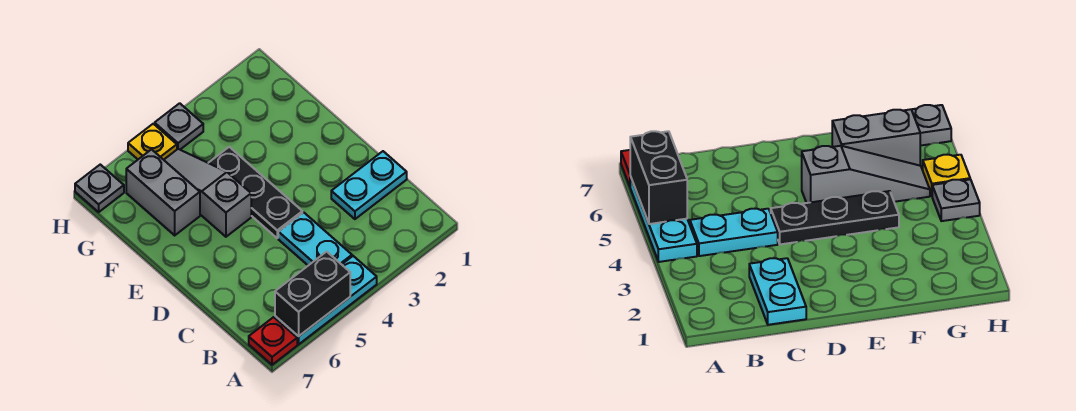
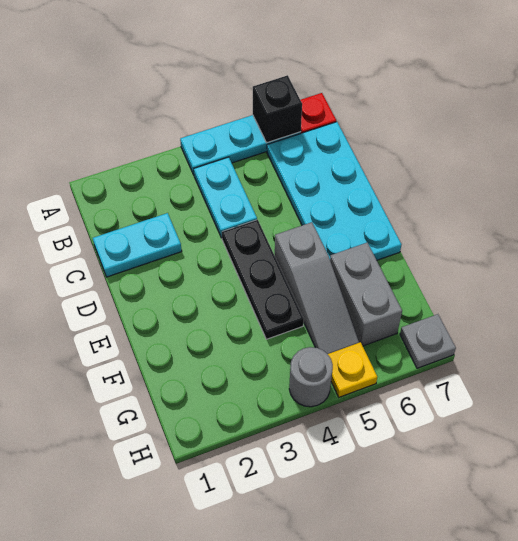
black brick A5:A6 level 2 -> black brick A6 level 2
none -> cyan plate B6:E7 level 1
grey plate H4 level 1 -> grey round brick H4 level 1

